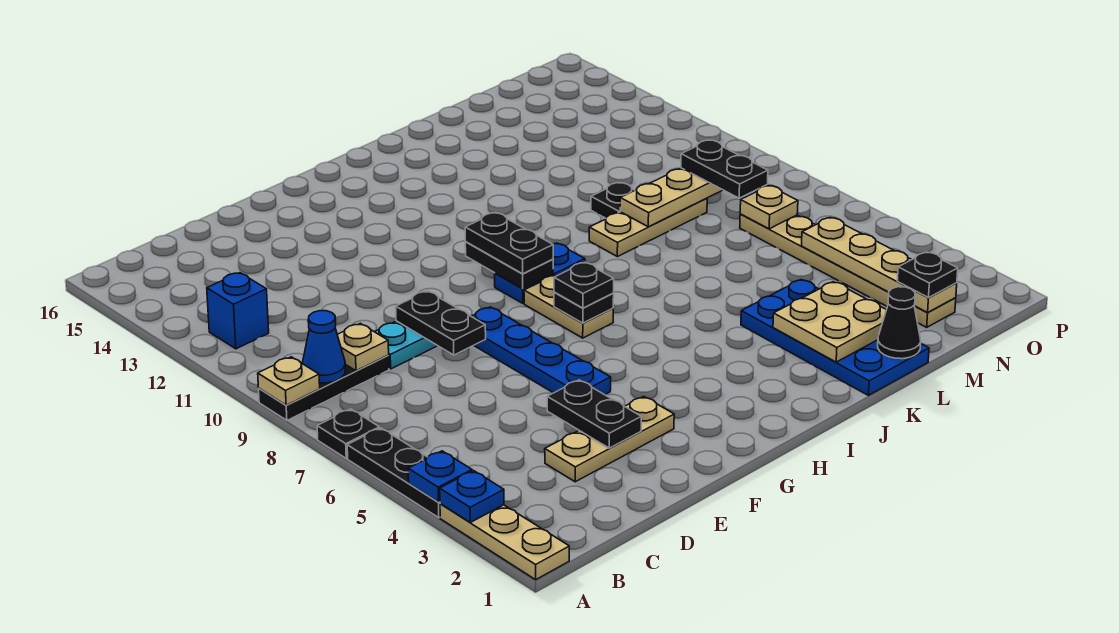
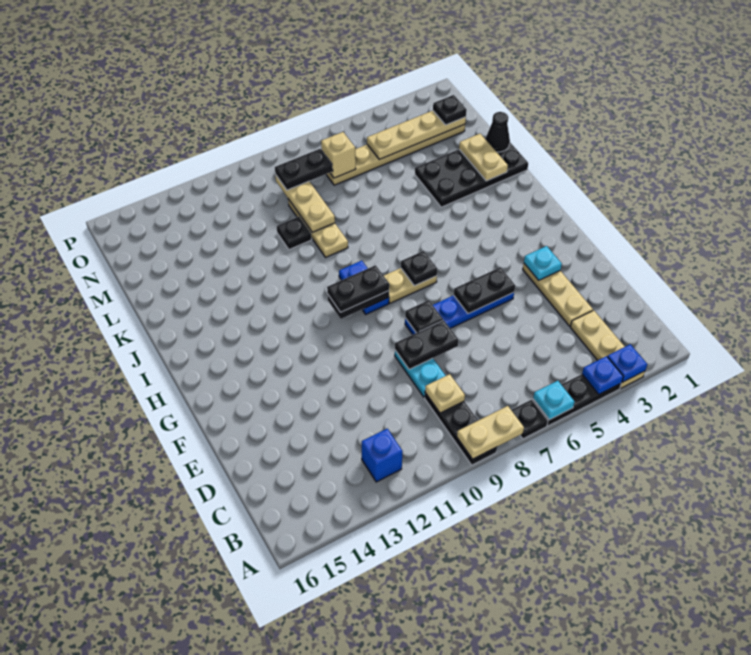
tan plate A1:A3 level 1 -> tan plate A3:C3 level 1
none -> cyan plate A6 level 2
tan plate A9 level 2 -> tan plate A8:A9 level 2
blue cone B9 level 2 -> none
black plate E3:E4 level 2 -> black plate F5:F6 level 2
none -> cyan plate F3 level 2
black plate H7 level 3 -> black plate F8 level 2
blue plate K1:L4 level 1 -> black plate K1:L4 level 1
tan plate K2:L3 level 2 -> tan plate K2:L2 level 2
tan plate N7 level 2 -> tan brick N7 level 2

